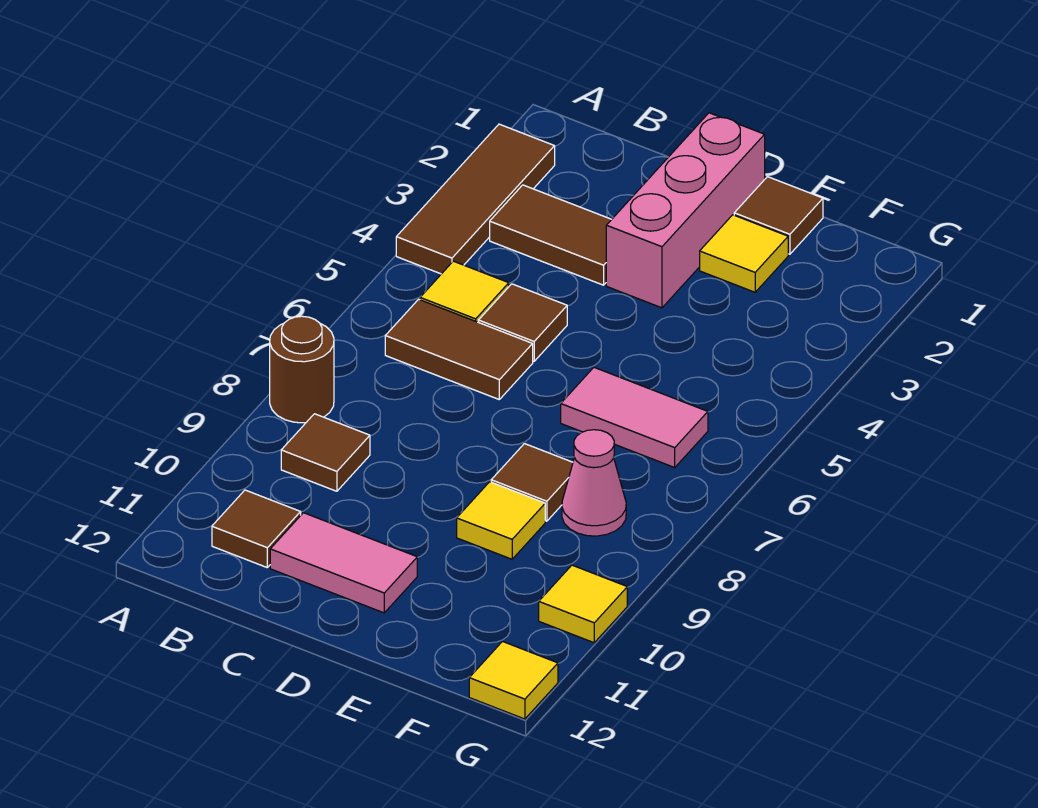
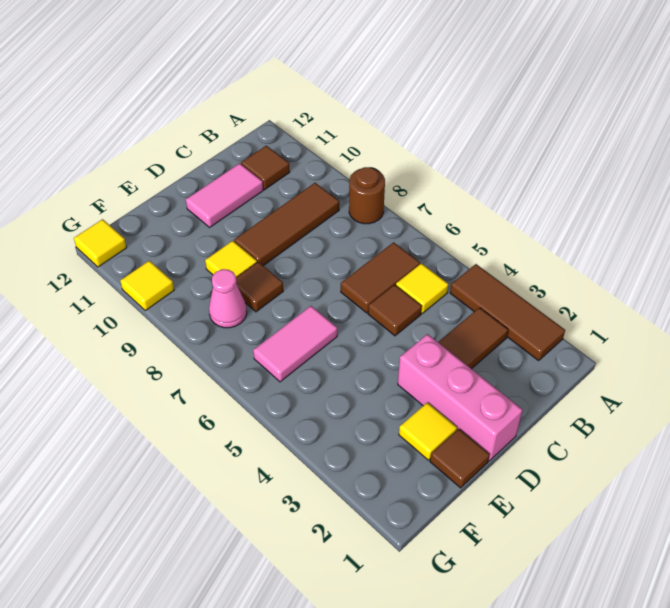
brown tile B9 level 1 -> brown tile B9:D9 level 1

